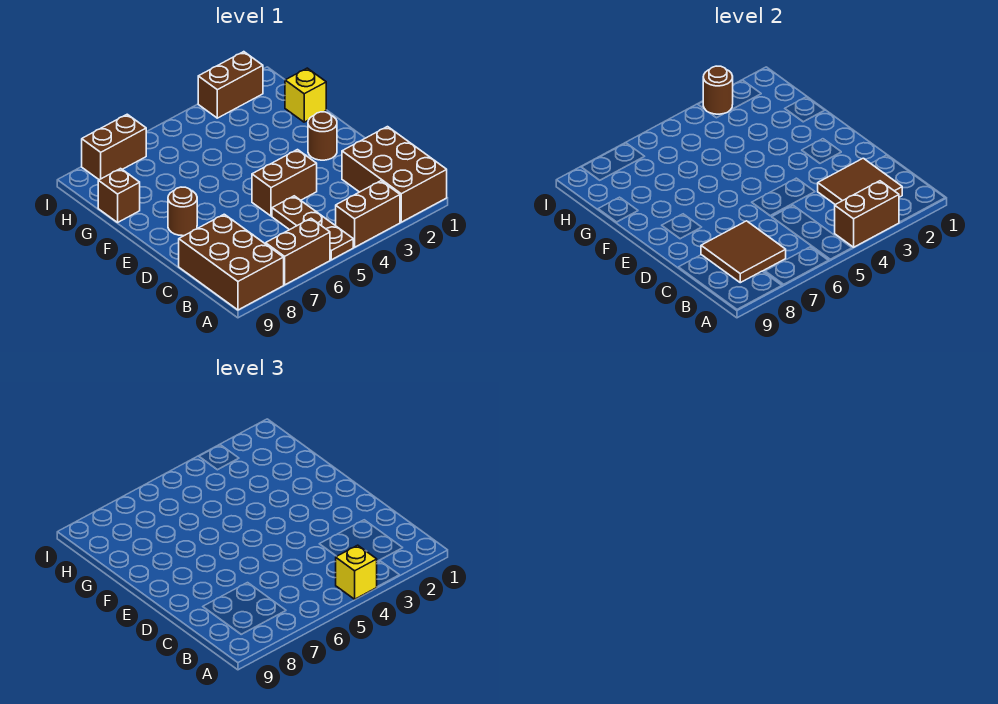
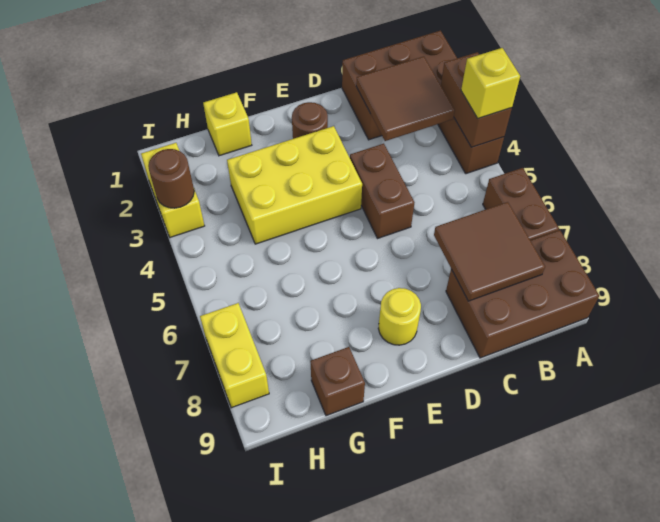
brown plate A5:C5 level 1 -> none
none -> yellow brick E3:G4 level 1
brown round brick E8 level 1 -> yellow round brick E8 level 1
brown brick I2:I3 level 1 -> yellow brick I2:I3 level 1
brown brick I7:I8 level 1 -> yellow brick I7:I8 level 1

